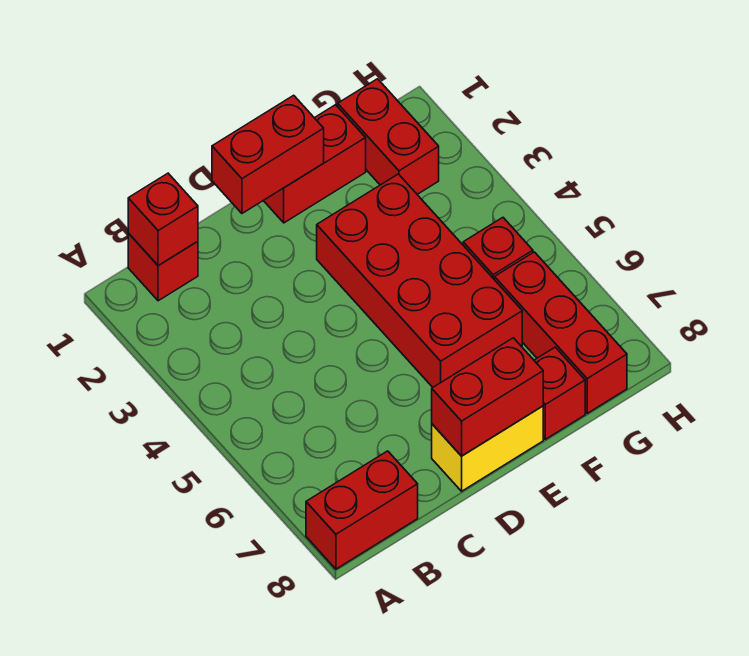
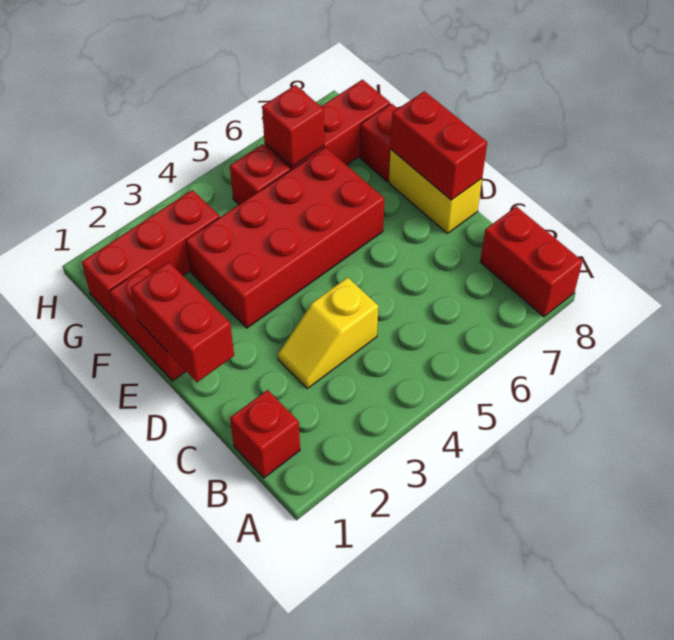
red brick B1 level 2 -> red brick G6 level 2
none -> yellow slope C3:C4 level 1 top 4
red brick G1:G2 level 1 -> red brick G1:G3 level 1

